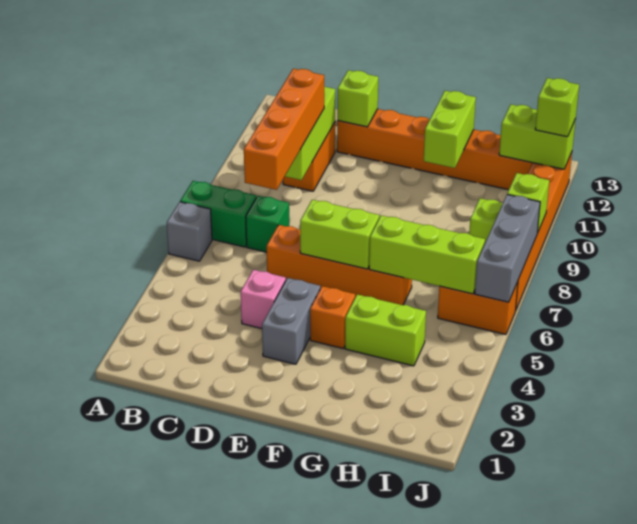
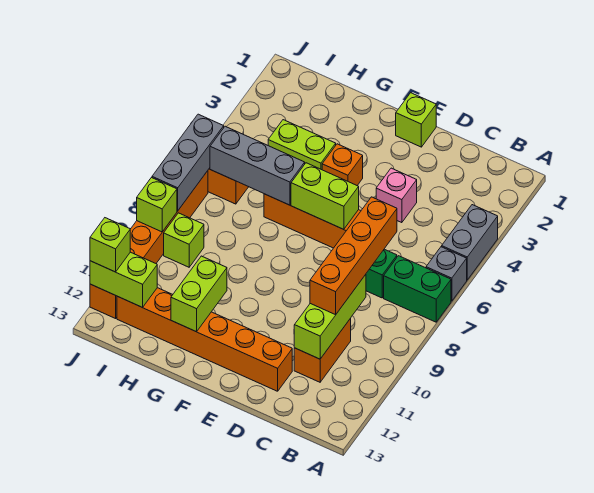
lime brick D12 level 2 -> lime brick E1 level 1
grey brick E3:E4 level 1 -> grey brick A4:A5 level 1
lime brick G6:I6 level 2 -> grey brick G6:I6 level 2

